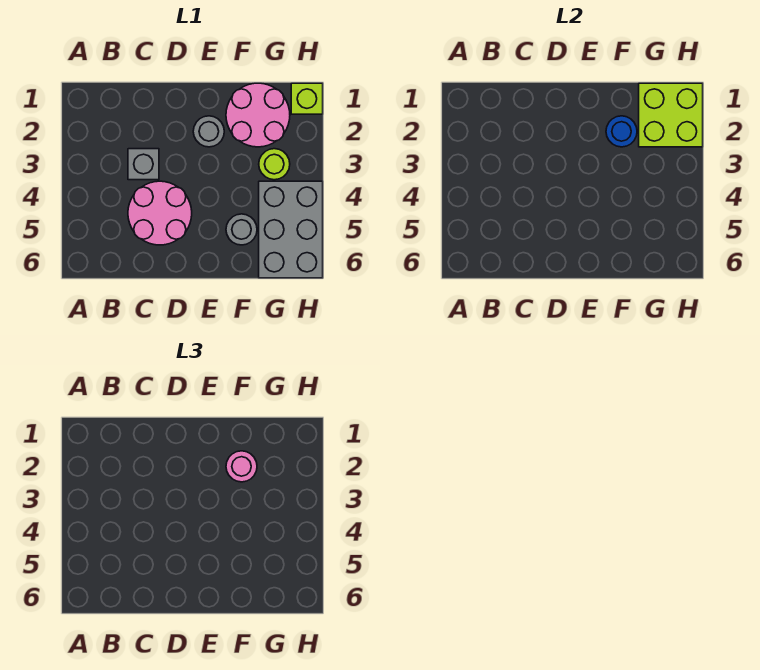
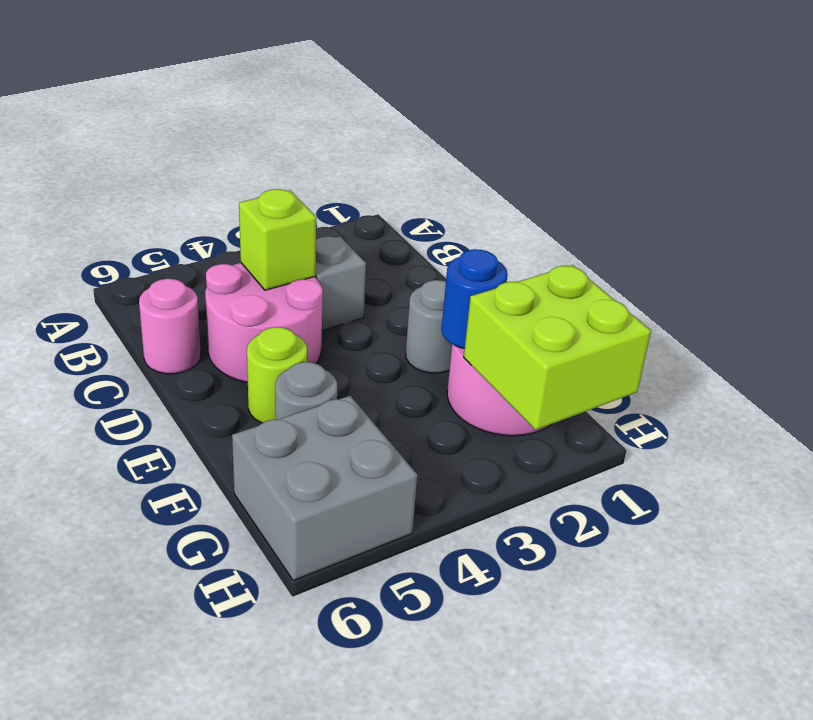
pink round brick F2 level 3 -> pink round brick C6 level 1
lime round brick G3 level 1 -> lime round brick E5 level 1
grey brick G4:H6 level 1 -> grey brick G5:H6 level 1
lime brick H1 level 1 -> lime brick C4 level 2

